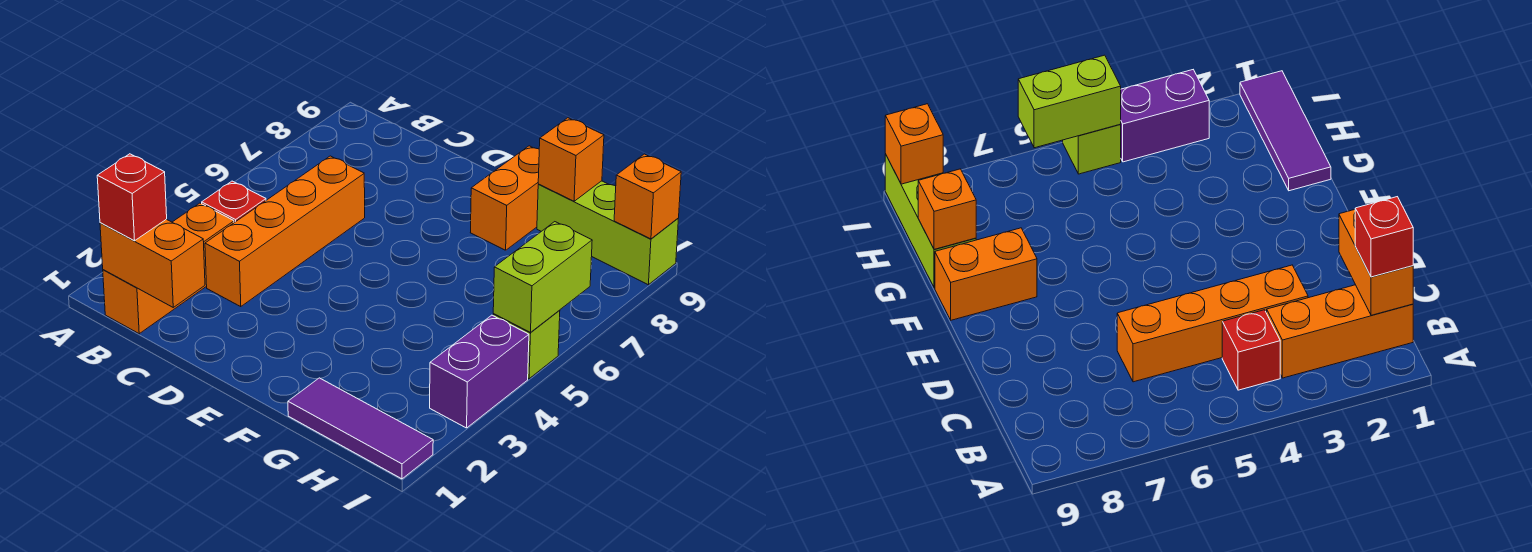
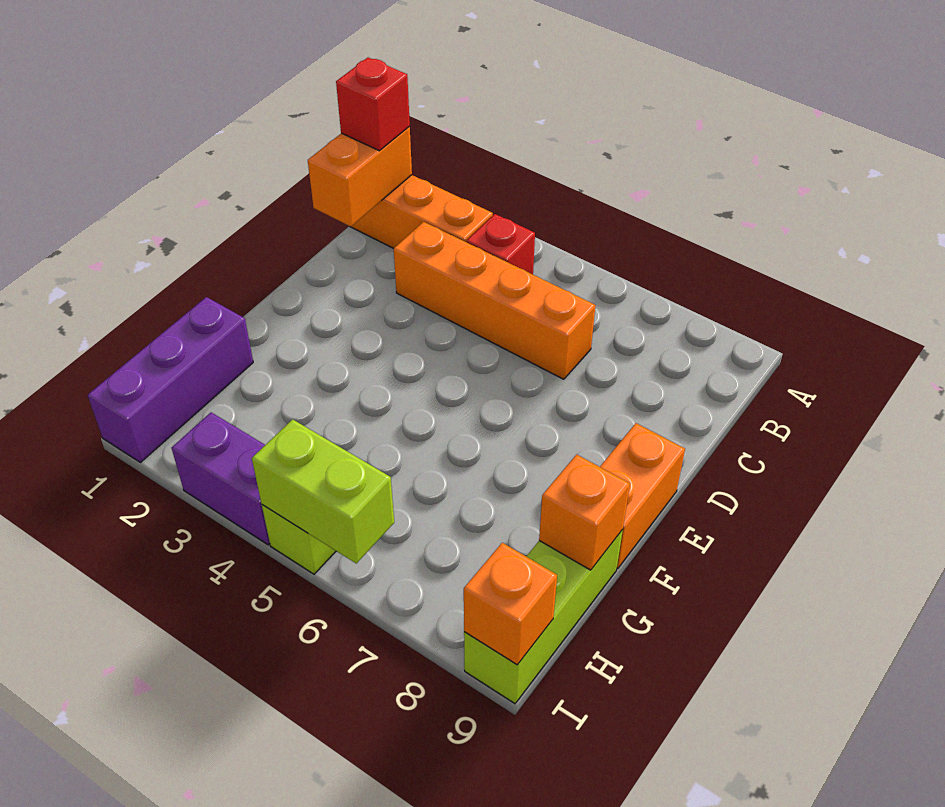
orange brick F8:F9 level 1 -> orange brick E9:F9 level 1
purple tile G1:I1 level 1 -> purple brick G1:I1 level 1

